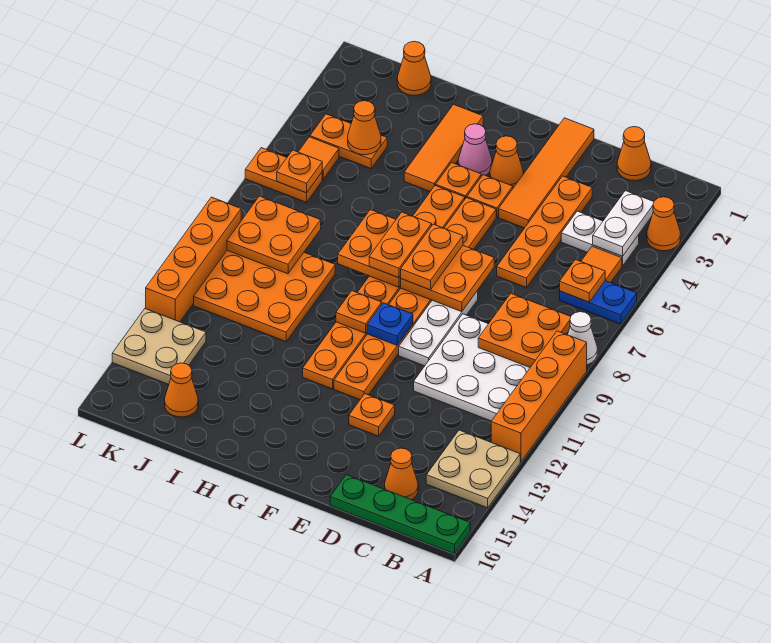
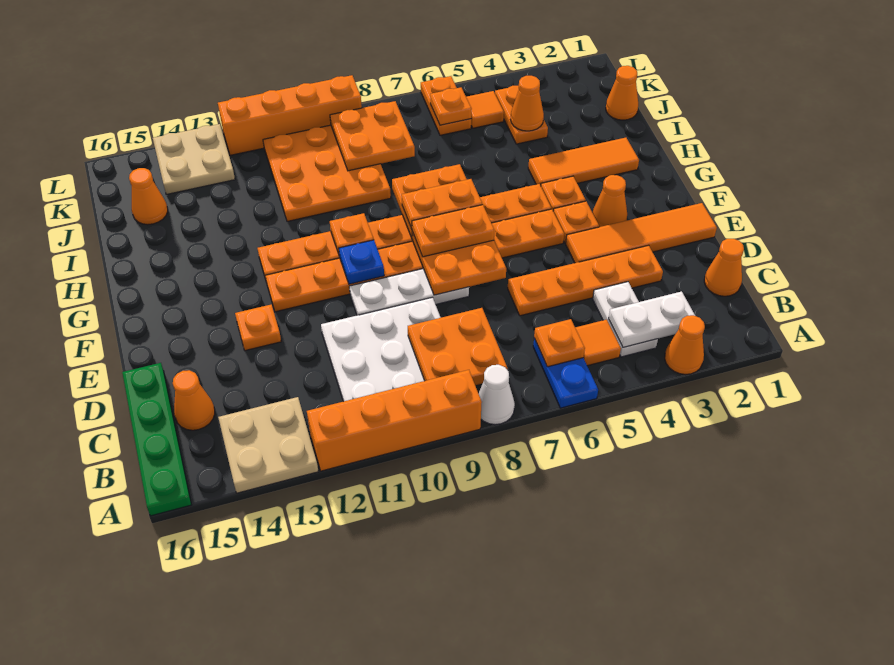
pink cone G3 level 1 -> none

